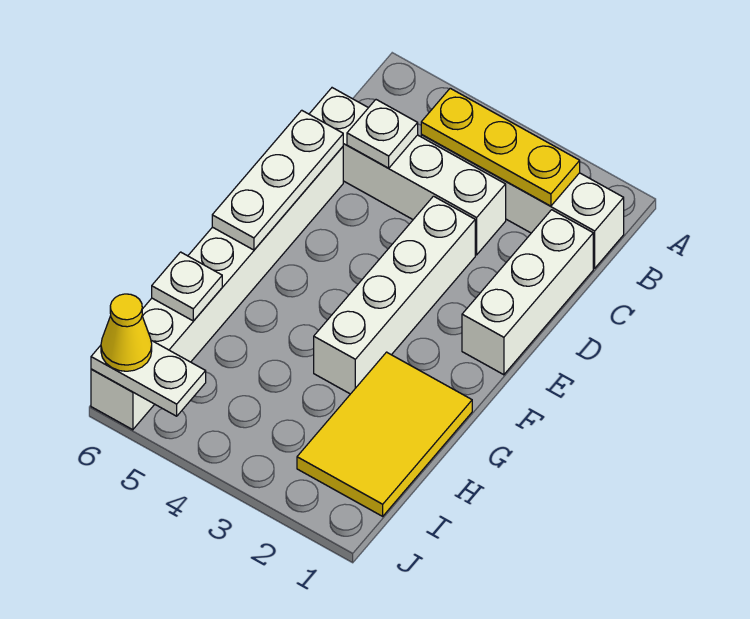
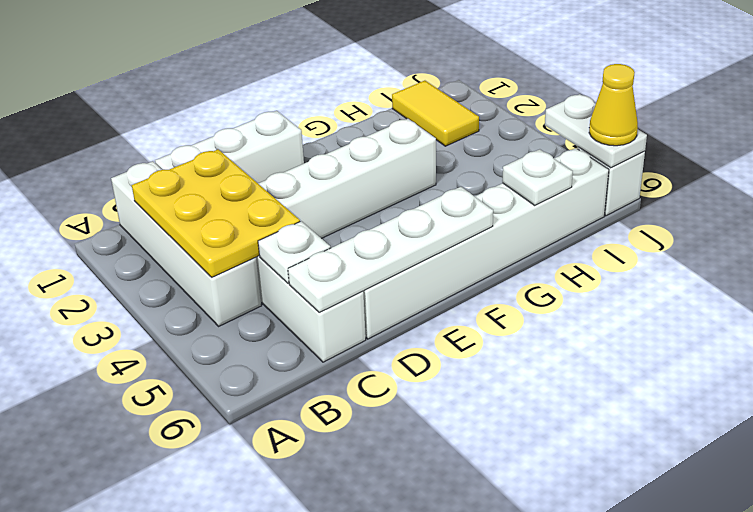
yellow plate B2:B4 level 2 -> yellow plate B2:C4 level 2
white plate D6:F6 level 2 -> white plate C6:F6 level 2
yellow tile G1:I2 level 1 -> yellow tile I1:I2 level 1

